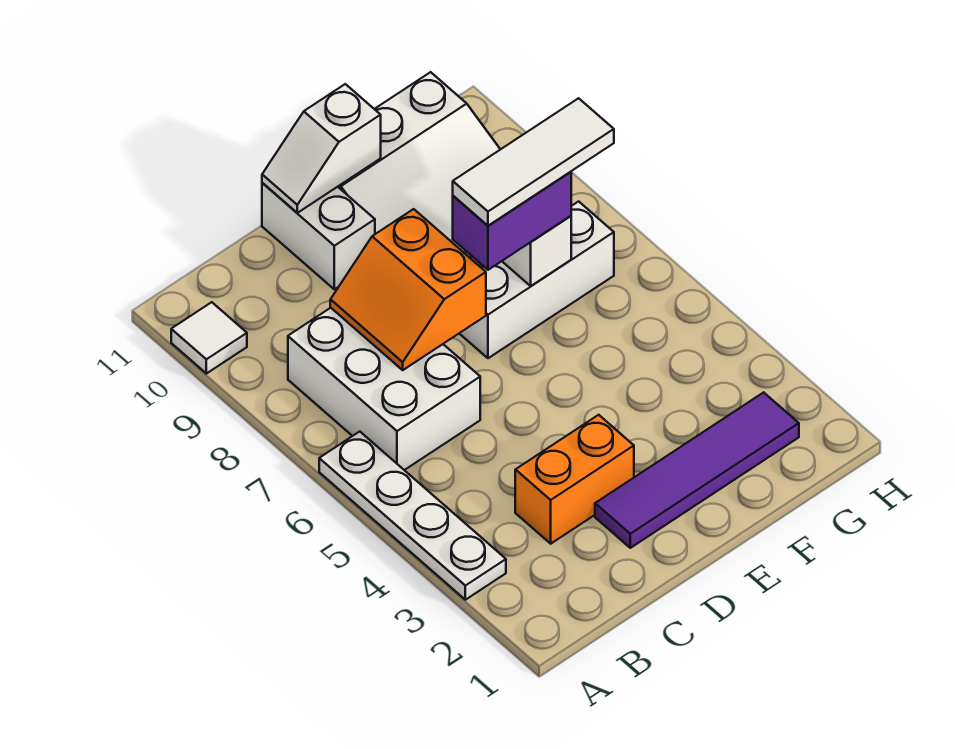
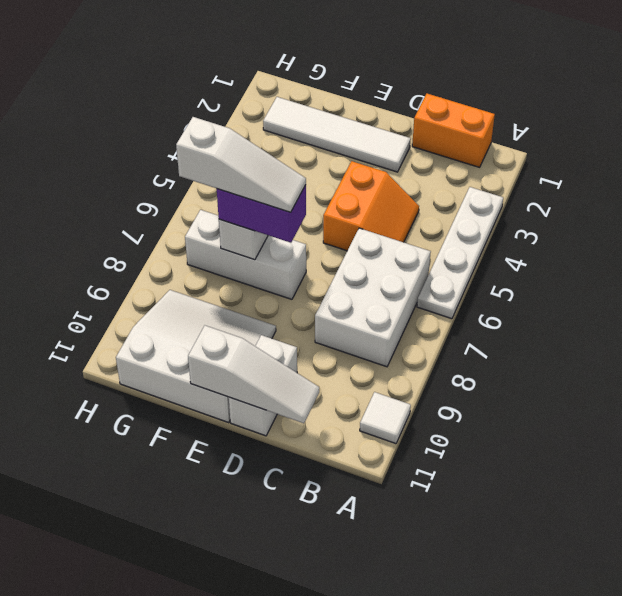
orange brick C3:D3 level 1 -> orange brick B1:C1 level 1
orange slope C7:D8 level 2 top D -> orange slope C4:D5 level 1 top D
purple tile D2:G2 level 1 -> white tile D2:G2 level 1
white slope D11:E11 level 2 top E -> white slope C11:E11 level 2 top E
white tile E7:G7 level 4 -> white slope E7:G7 level 4 top G

